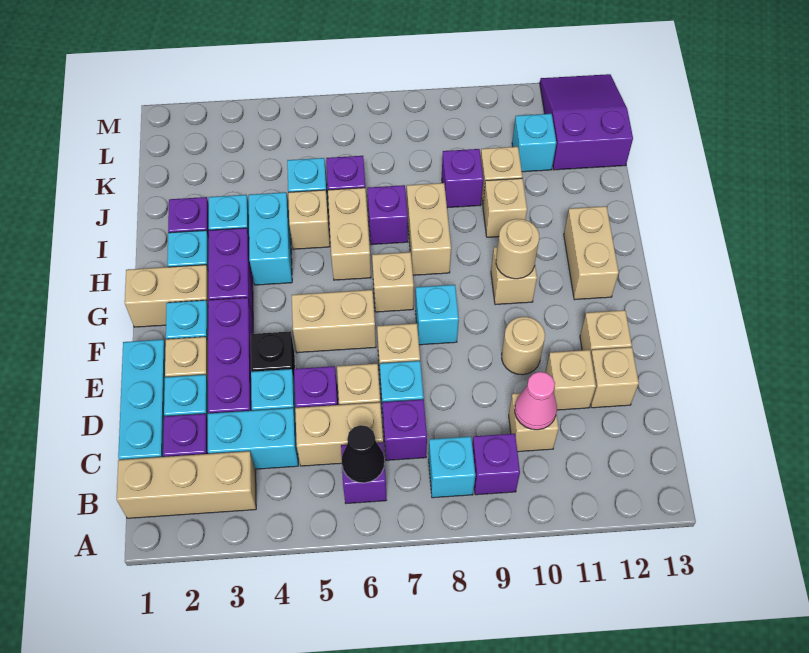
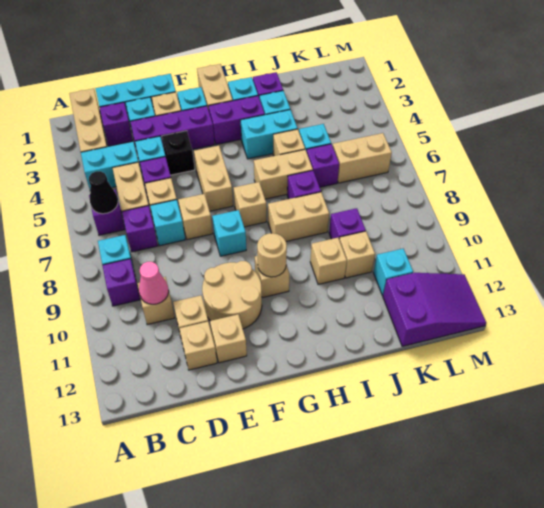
cyan brick C3:C4 level 1 -> cyan brick B4:C4 level 1
tan round brick E10 level 1 -> tan round brick E10:F11 level 1
tan brick G12:H12 level 1 -> tan brick K6:L6 level 1

